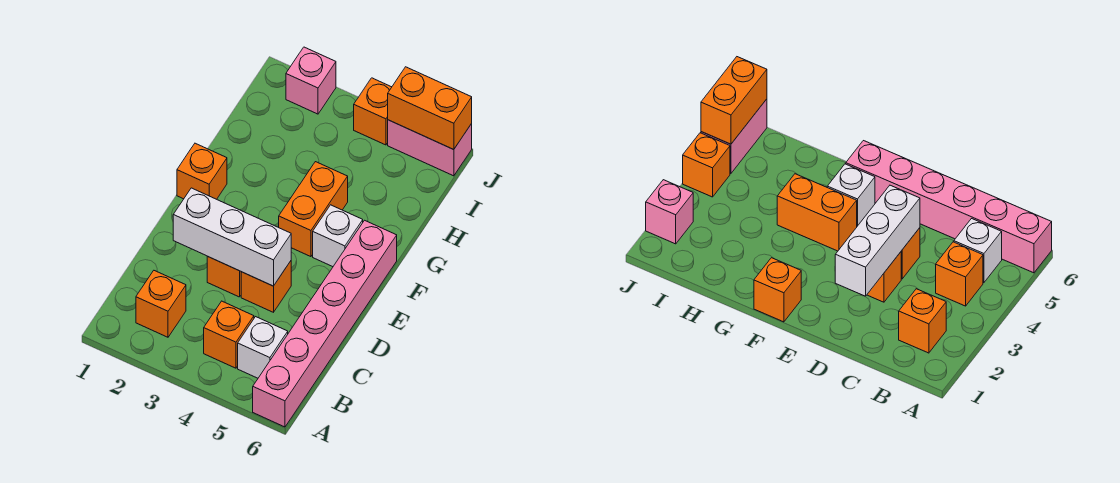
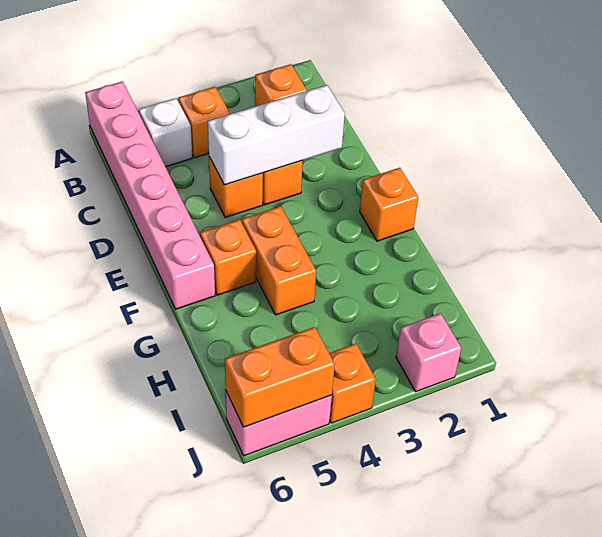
white brick F5 level 1 -> orange brick F5 level 1

